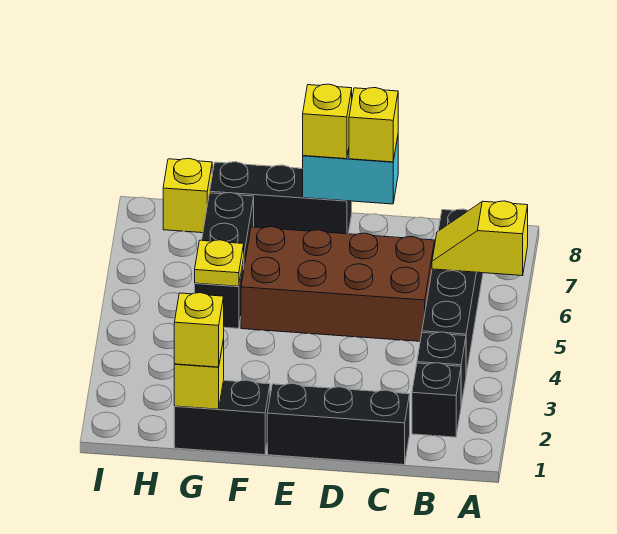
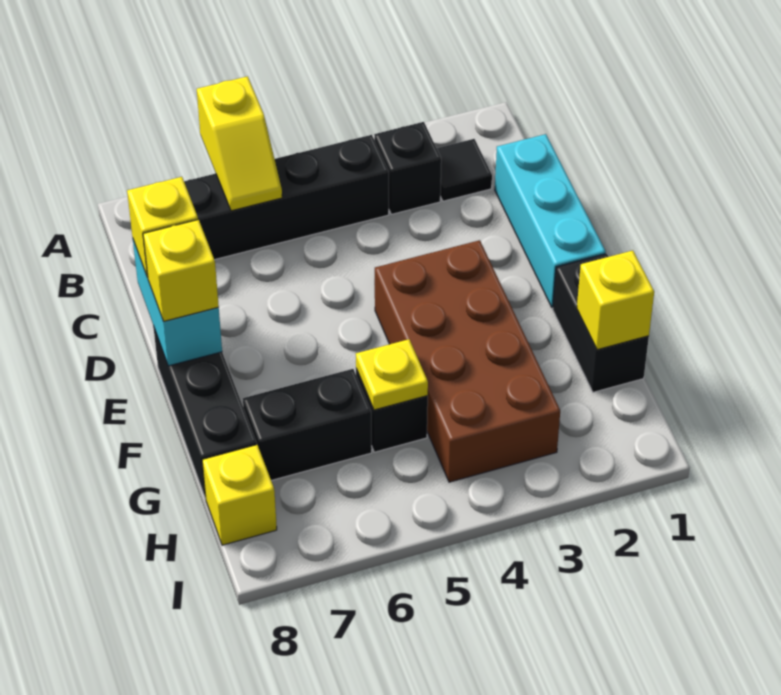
black brick B2 level 1 -> black tile B2 level 1
black brick C1:E1 level 1 -> cyan brick C1:E1 level 1
brown brick C5:F6 level 1 -> brown brick E3:H4 level 1
yellow brick G1 level 3 -> none

